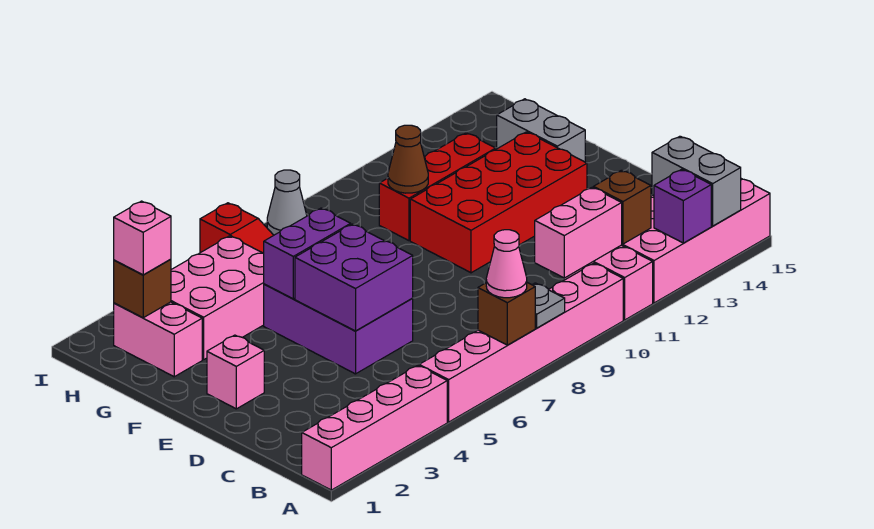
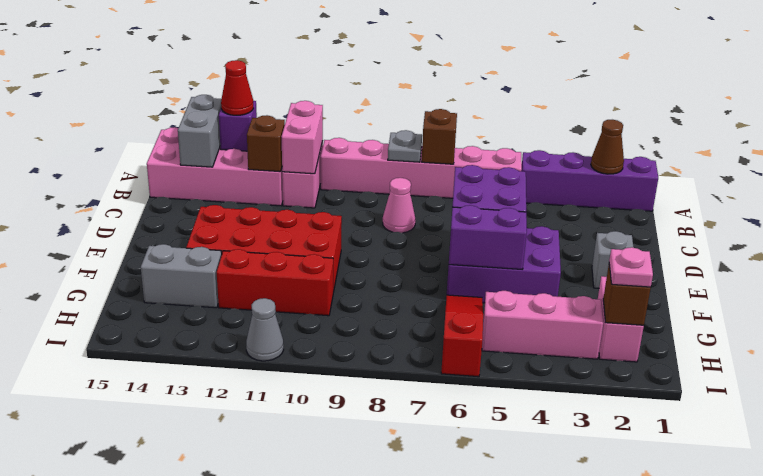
pink brick A1:A4 level 1 -> purple brick A1:A4 level 1
pink cone A7 level 3 -> pink cone C8 level 1
none -> red cone A13 level 3
pink brick B10:B11 level 2 -> pink brick A11:B11 level 2
purple brick D5:F6 level 1 -> purple brick E4:F6 level 1
pink brick E2 level 1 -> grey brick E2 level 1
grey brick F14:G14 level 1 -> grey brick G13:G14 level 1
pink brick G3:H5 level 1 -> pink brick H3:H5 level 1
brown cone G10 level 2 -> brown cone A2 level 2
pink brick H2 level 3 -> pink plate H2 level 3
grey cone I8 level 1 -> grey cone I11 level 1

